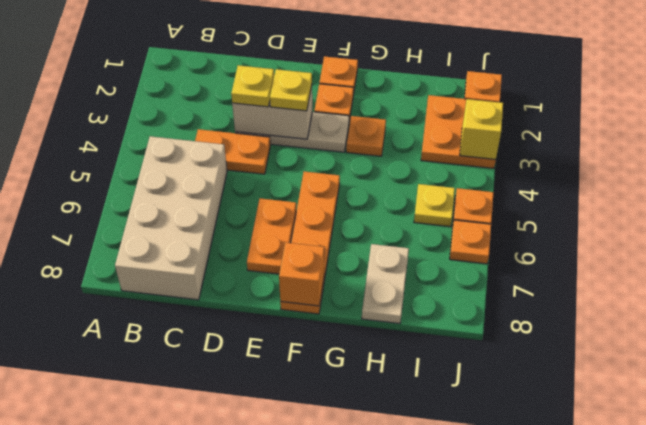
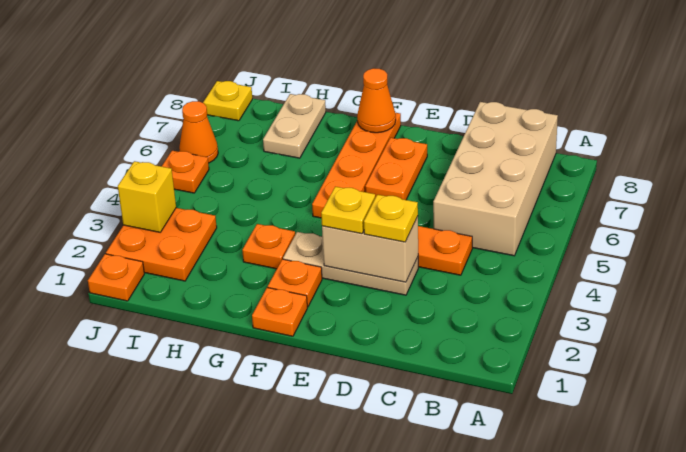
orange brick F8 level 2 -> orange cone F8 level 2
yellow plate I5 level 1 -> yellow plate J8 level 1
orange plate J6 level 1 -> orange cone J6 level 1

